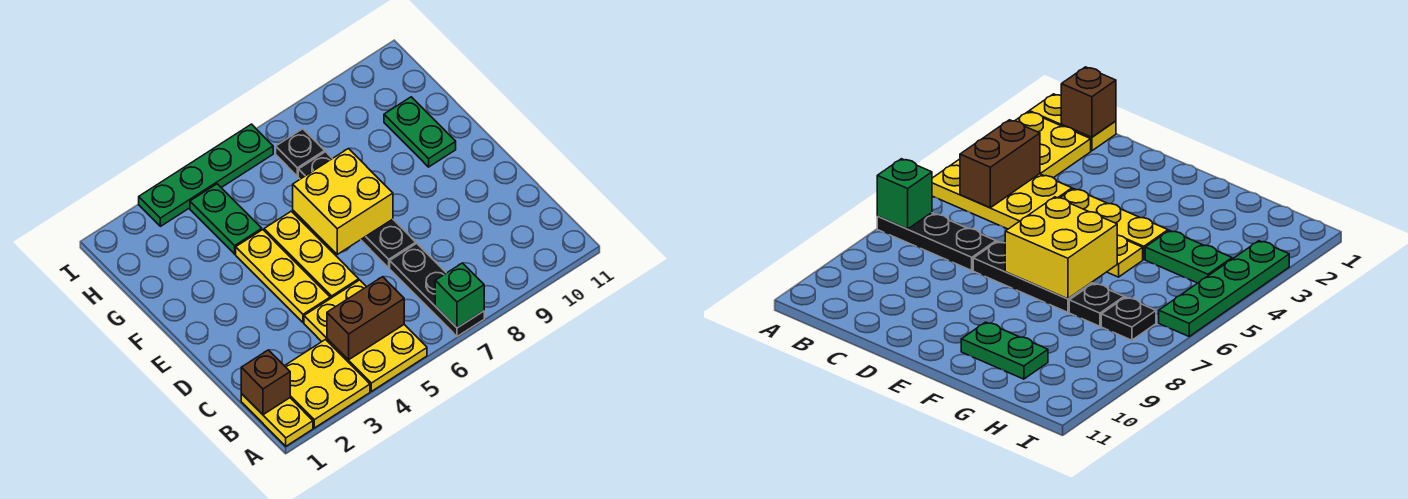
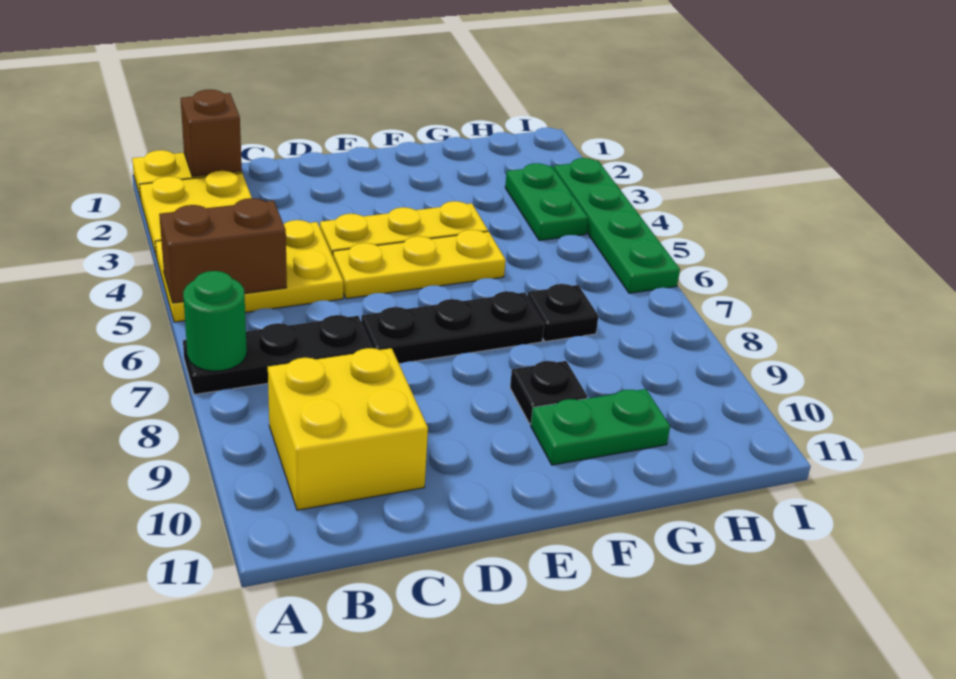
green brick A7 level 2 -> green round brick A7 level 2
brown brick B4:B5 level 2 -> brown brick A5:B5 level 2
yellow brick E6:F7 level 2 -> yellow brick B9:C10 level 1
green plate G4:H4 level 1 -> green plate H3:H4 level 1
black plate H7 level 1 -> black plate F9 level 1

